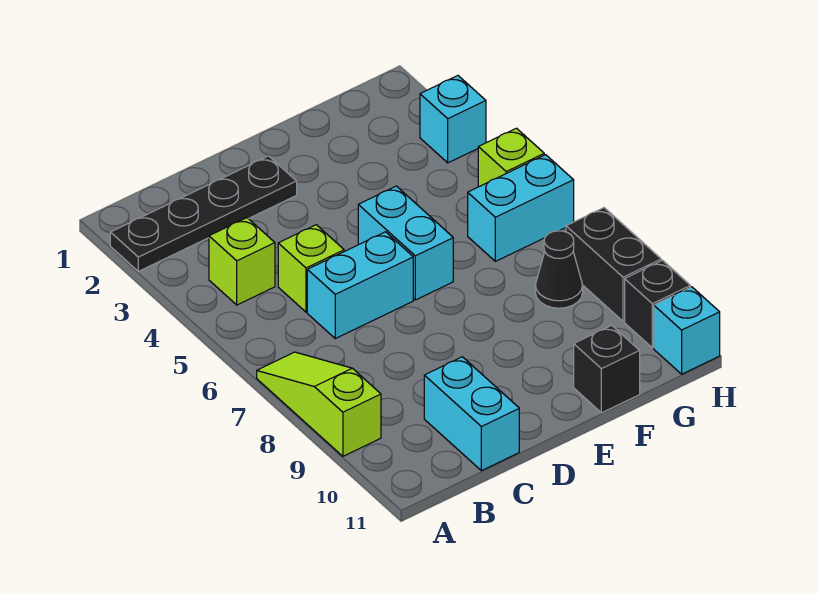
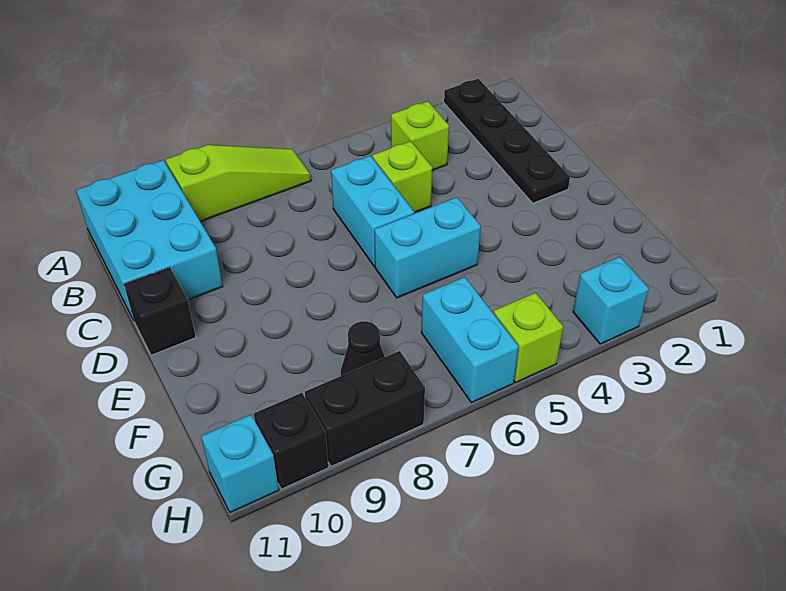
cyan brick C10:C11 level 1 -> cyan brick A10:C11 level 1
black brick F11 level 1 -> black brick D11 level 1

